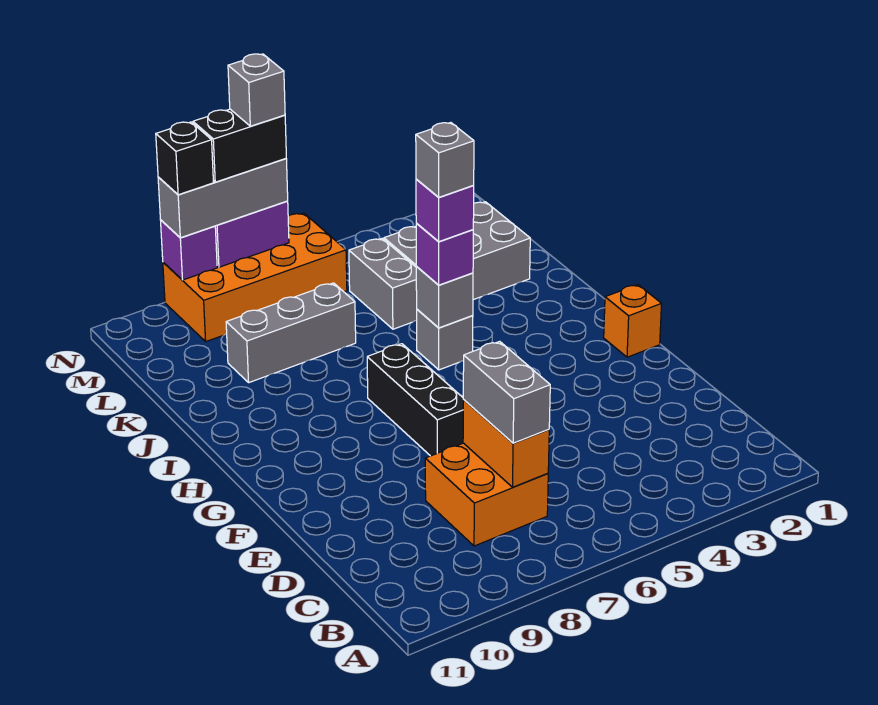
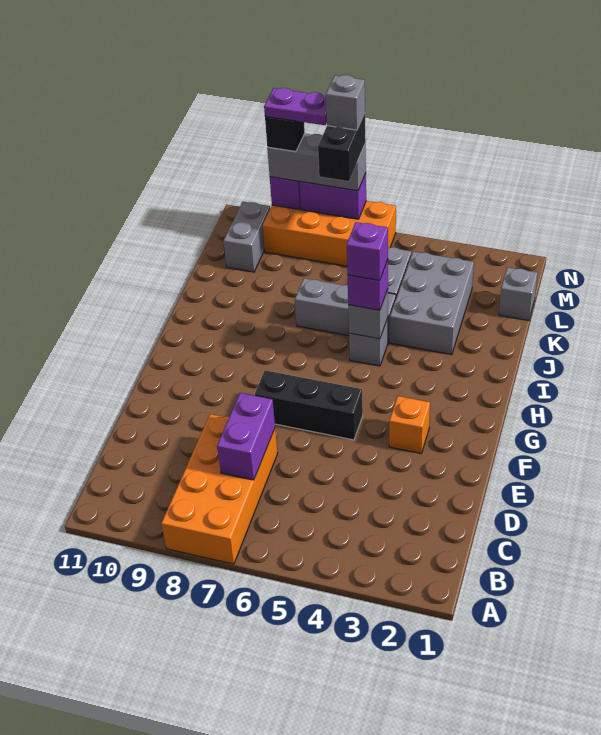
orange brick C7:D8 level 1 -> orange brick A7:D8 level 1
orange brick C7:D7 level 2 -> purple brick C7:D7 level 2
grey brick C7:D7 level 3 -> grey brick L10:M10 level 1
black brick F7:H7 level 1 -> black brick F5:F7 level 1
orange brick G1 level 1 -> orange brick F3 level 1
grey brick I5 level 5 -> grey brick L1 level 1
grey brick K2:L4 level 1 -> grey brick J3:L4 level 1
grey brick K7:K9 level 1 -> grey brick J5:J7 level 1
black brick N7:N8 level 4 -> black brick M7:N7 level 4
none -> purple plate N8:N9 level 5

